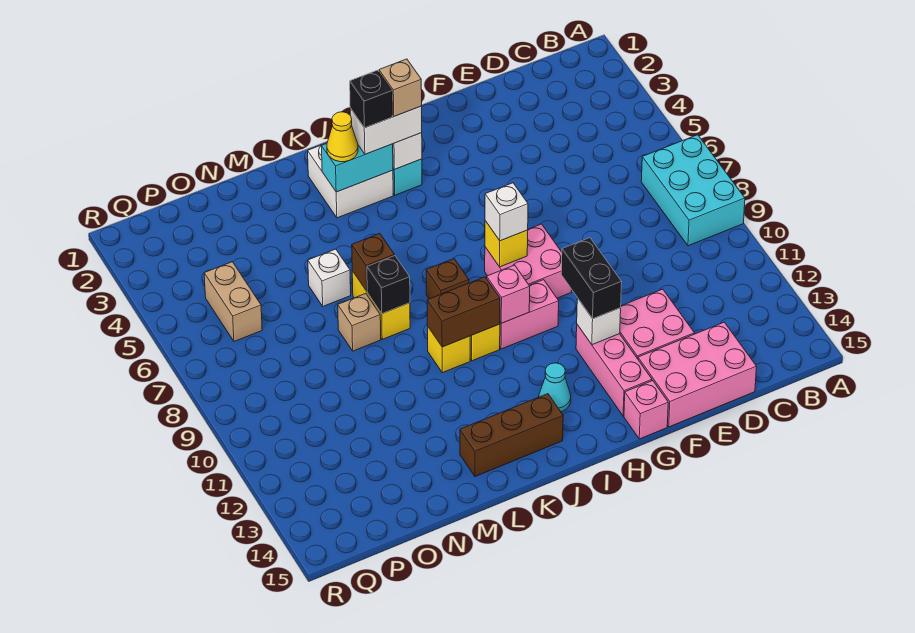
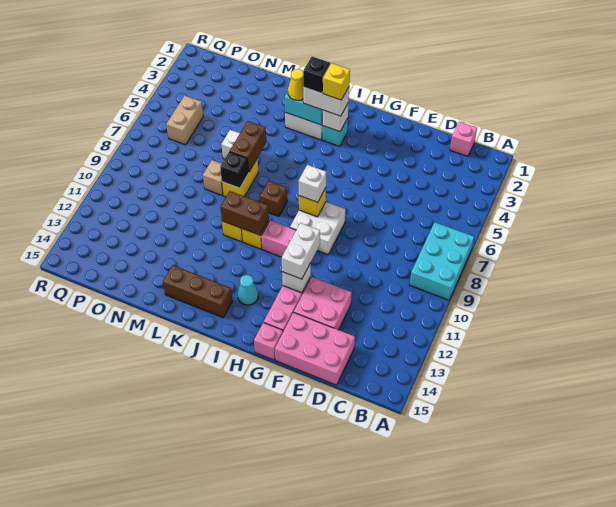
pink brick G8:H9 level 1 -> white brick G8:H9 level 1
black brick G11:G12 level 3 -> white brick G11:G12 level 3
tan brick I3 level 4 -> yellow brick I3 level 4
pink brick I10 level 2 -> pink brick C1 level 1
brown brick L7 level 2 -> brown brick L6:L7 level 2

